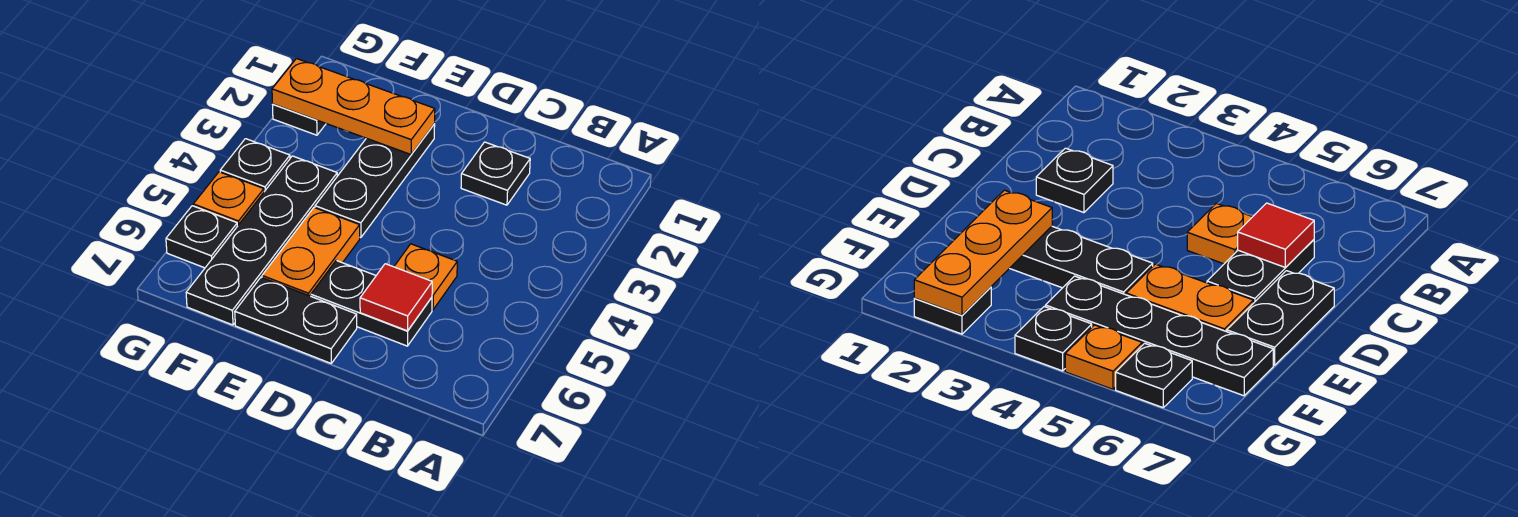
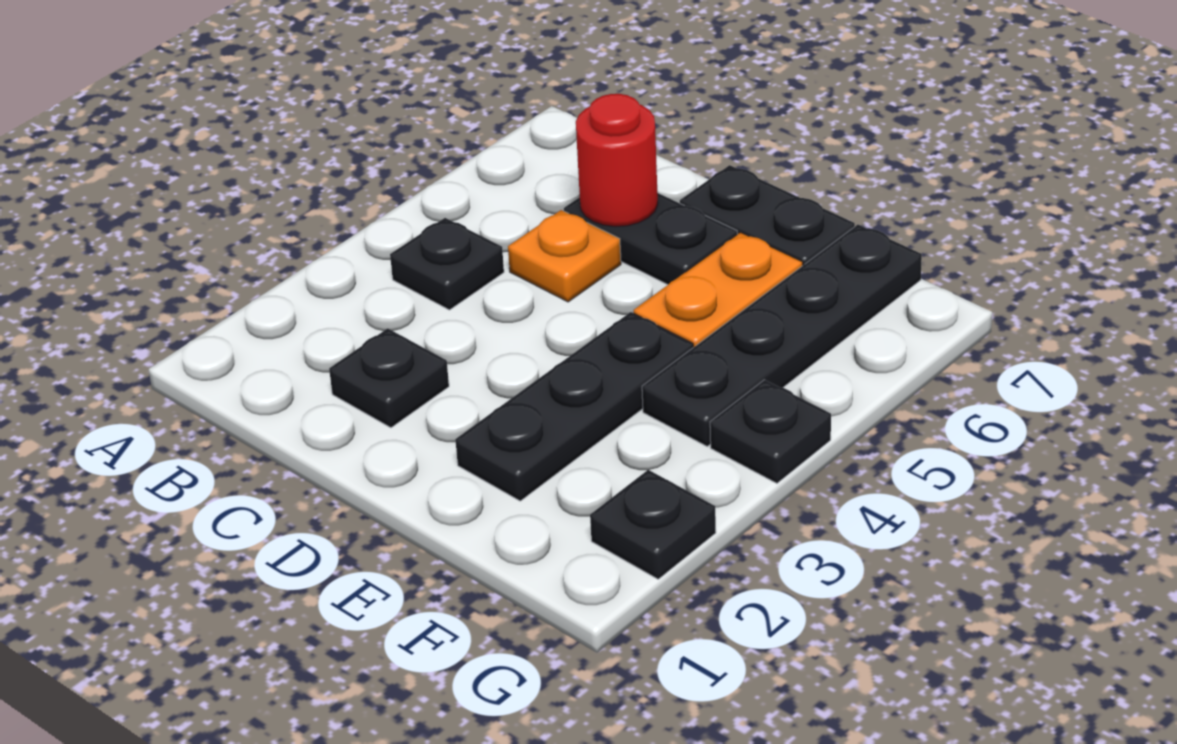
red tile C6 level 2 -> red round brick C6 level 2
orange plate E2:G2 level 2 -> none
orange plate G5 level 1 -> none
black plate G6 level 1 -> black plate B4 level 1

